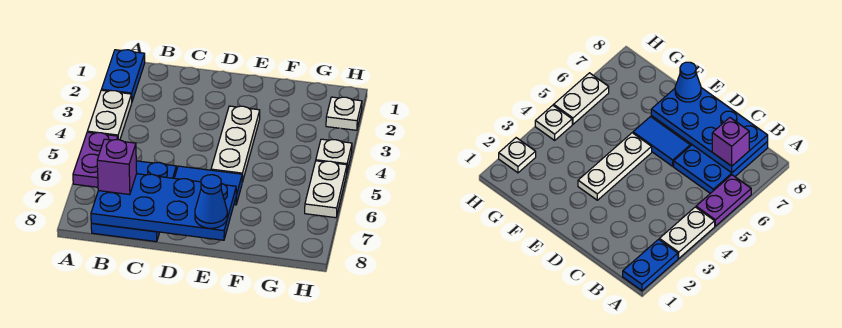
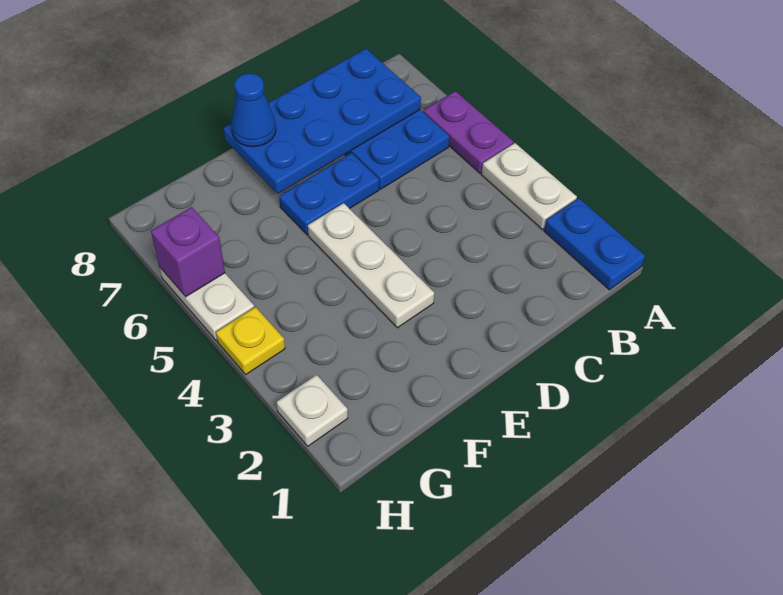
purple brick B7 level 3 -> purple brick H6 level 2
blue tile D6:E6 level 1 -> blue plate D6:E6 level 1
white plate H4 level 1 -> yellow plate H4 level 1

